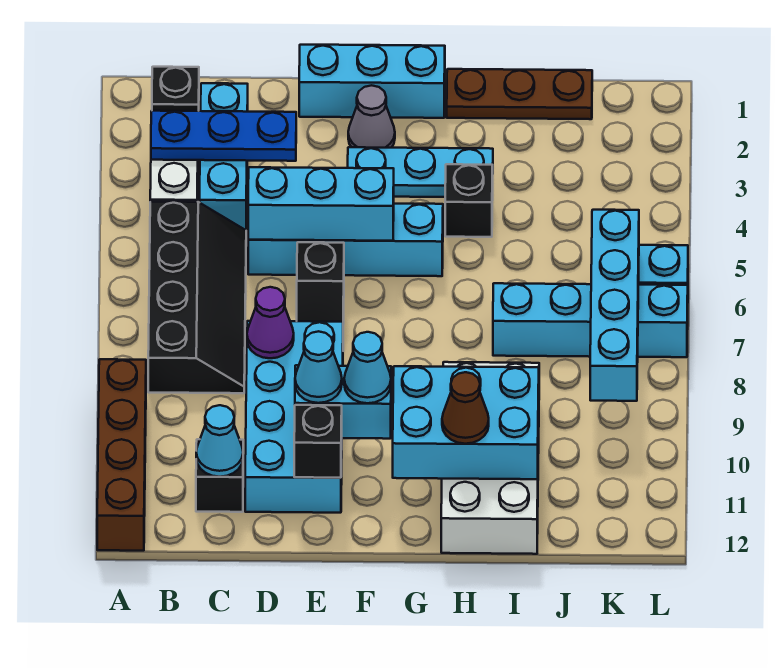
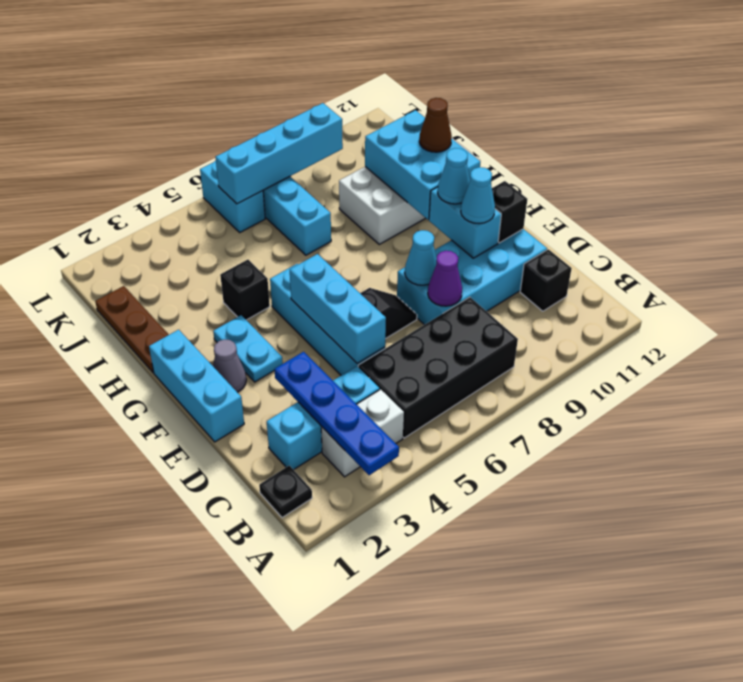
brown brick A9:A12 level 1 -> none
blue plate B3:D3 level 2 -> blue plate A3:D3 level 2
black slope B5:C8 level 1 top B -> black brick B5:C8 level 1
cyan cone C11 level 2 -> cyan cone E8 level 2
cyan plate F3:H3 level 1 -> cyan plate F3:G3 level 1

